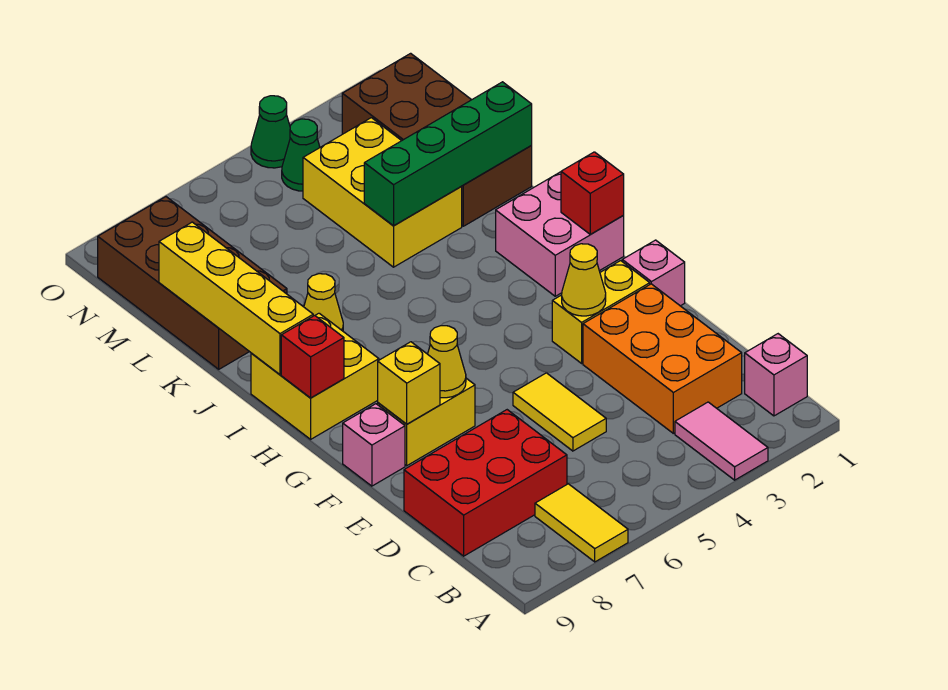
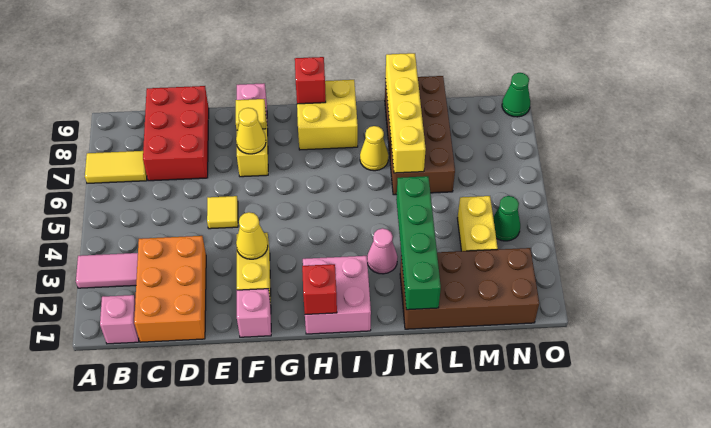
orange brick C2:E3 level 1 -> orange brick C1:D3 level 1
yellow tile D5:E5 level 1 -> yellow tile E5 level 1
yellow brick F8 level 2 -> yellow tile F8 level 2
yellow brick I9:L9 level 2 -> yellow brick K6:K9 level 2
none -> pink cone J3 level 1
yellow brick K3:M4 level 1 -> yellow brick M3:M4 level 1
brown brick K8:N9 level 1 -> brown brick K6:L9 level 1
green cone O4 level 1 -> green cone O9 level 1

